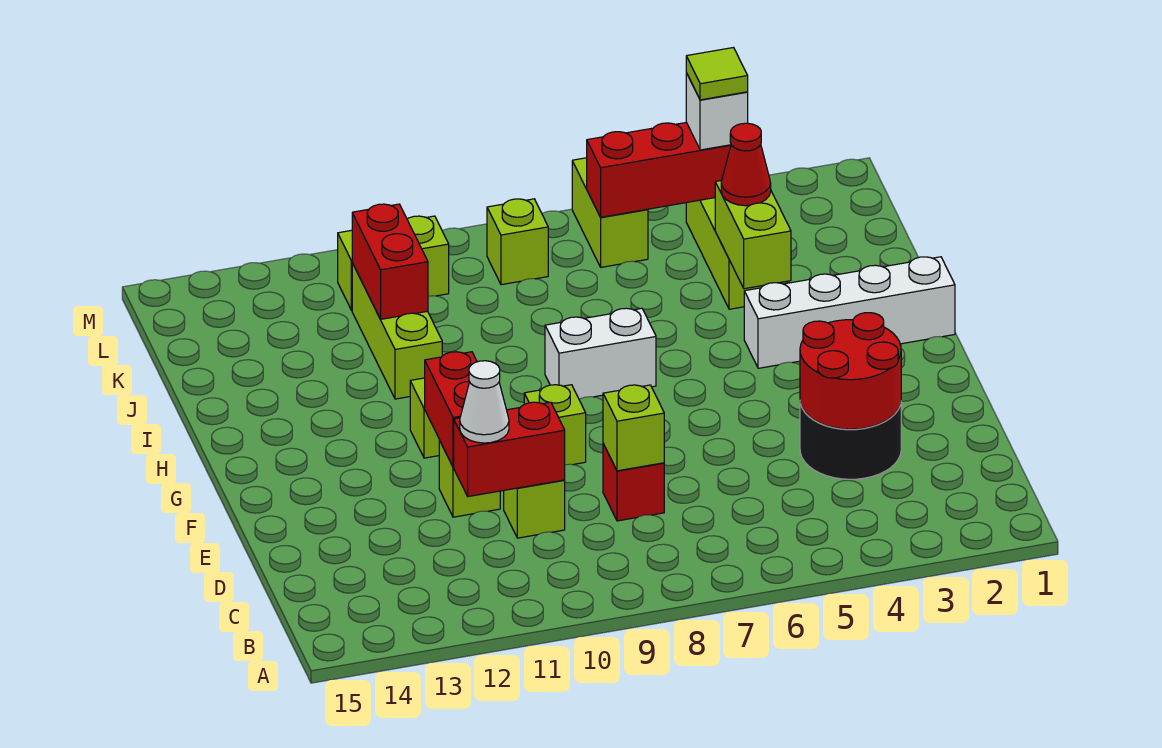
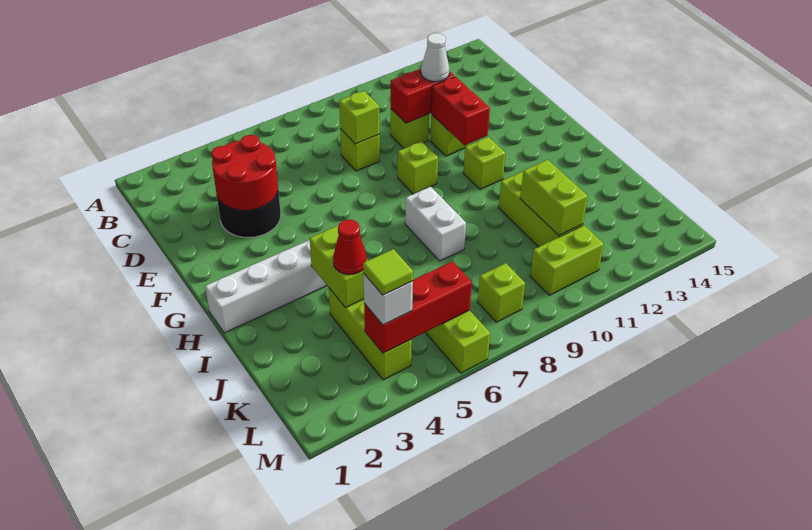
red brick D8 level 1 -> lime brick D8 level 1
white brick H7:H8 level 1 -> white brick H8:I8 level 1
red brick J11:K11 level 2 -> lime brick J11:K11 level 2

